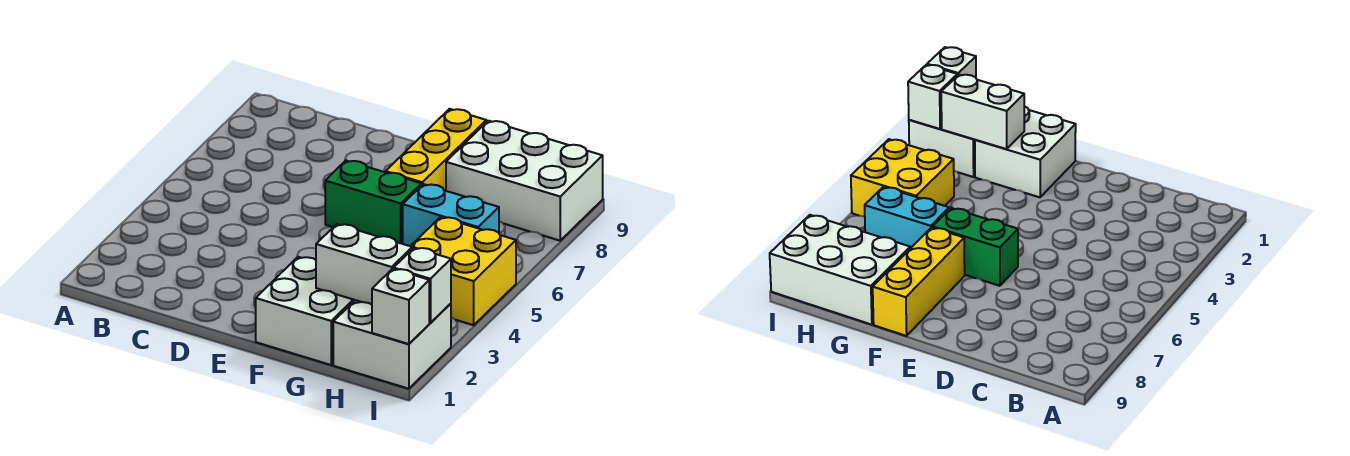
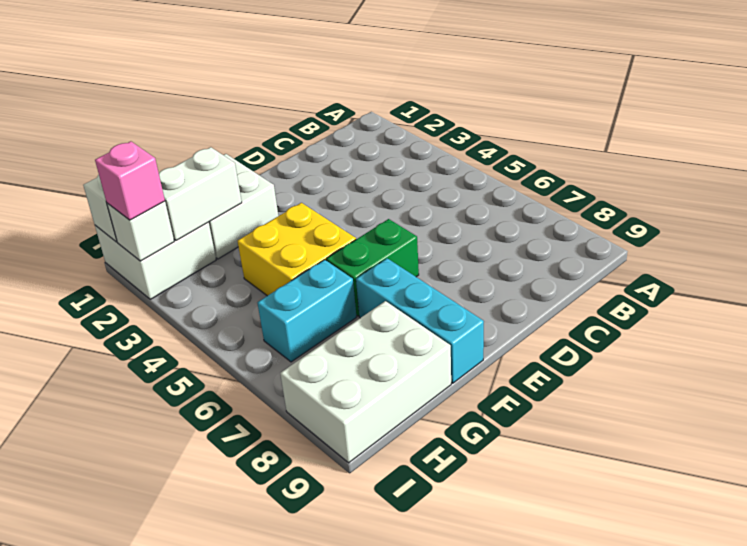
yellow brick F7:F9 level 1 -> cyan brick F7:F9 level 1
yellow brick H4:I5 level 1 -> yellow brick F4:G5 level 1
none -> pink brick I2 level 3

